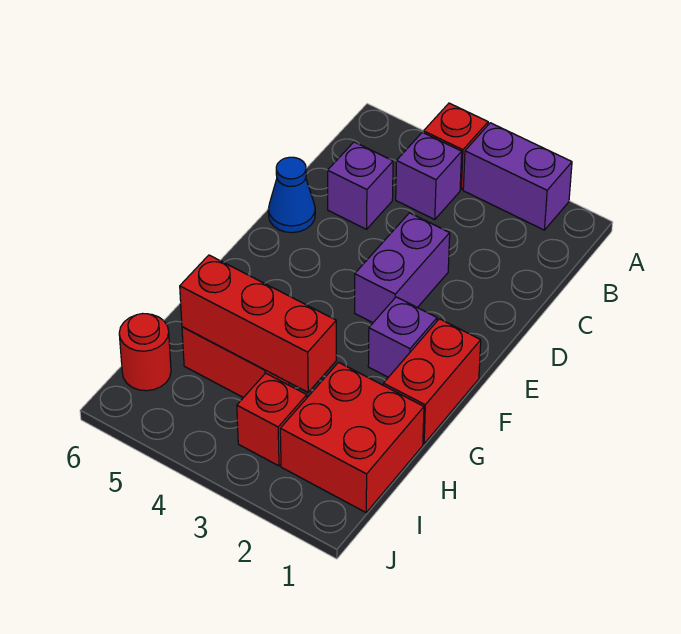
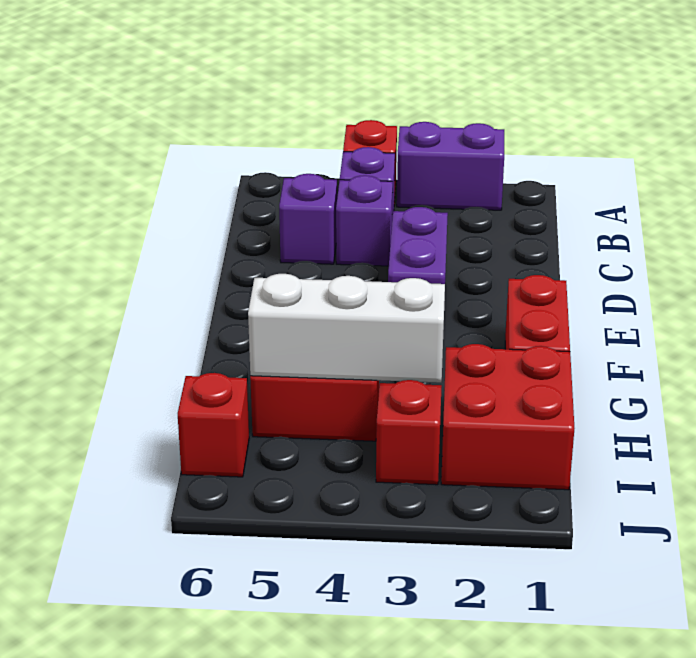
blue cone D6 level 1 -> none
purple brick F2 level 1 -> purple brick C4 level 1
red brick H3:H5 level 2 -> white brick H3:H5 level 2
red round brick I6 level 1 -> red brick I6 level 1

